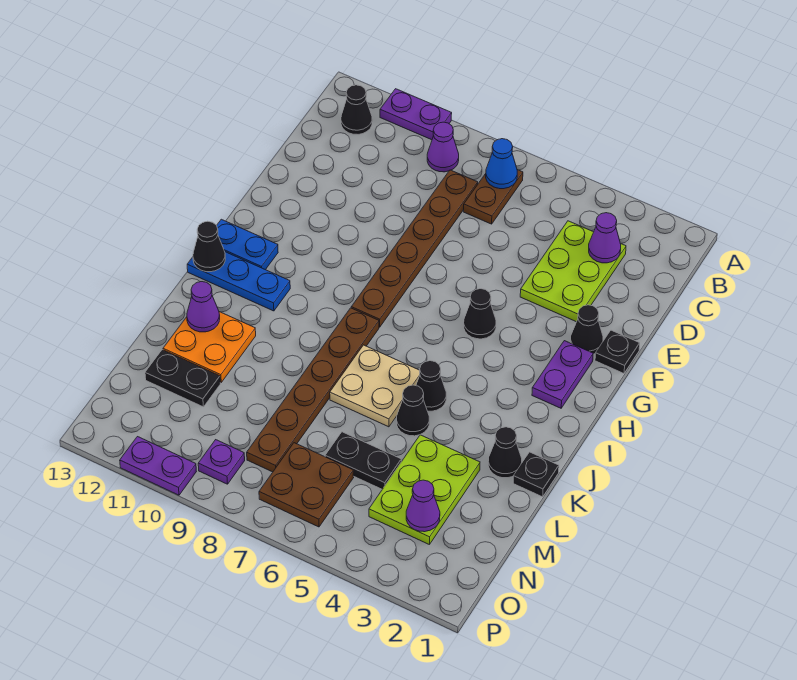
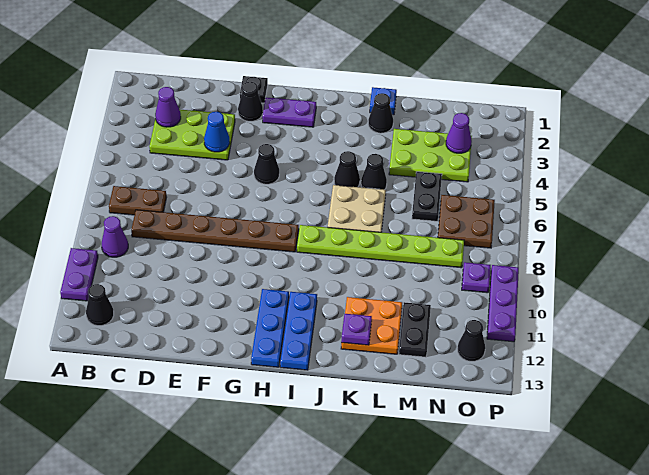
blue cone B7 level 2 -> blue cone E4 level 2
blue plate H12:H13 level 1 -> blue plate H11:H13 level 1
brown plate I8:N8 level 1 -> lime plate I8:N8 level 1
black cone I13 level 2 -> black cone O12 level 1
black plate K1 level 1 -> blue plate K1 level 1
purple cone K12 level 2 -> purple plate K12 level 2
purple plate P10:P11 level 1 -> purple plate P9:P11 level 1

